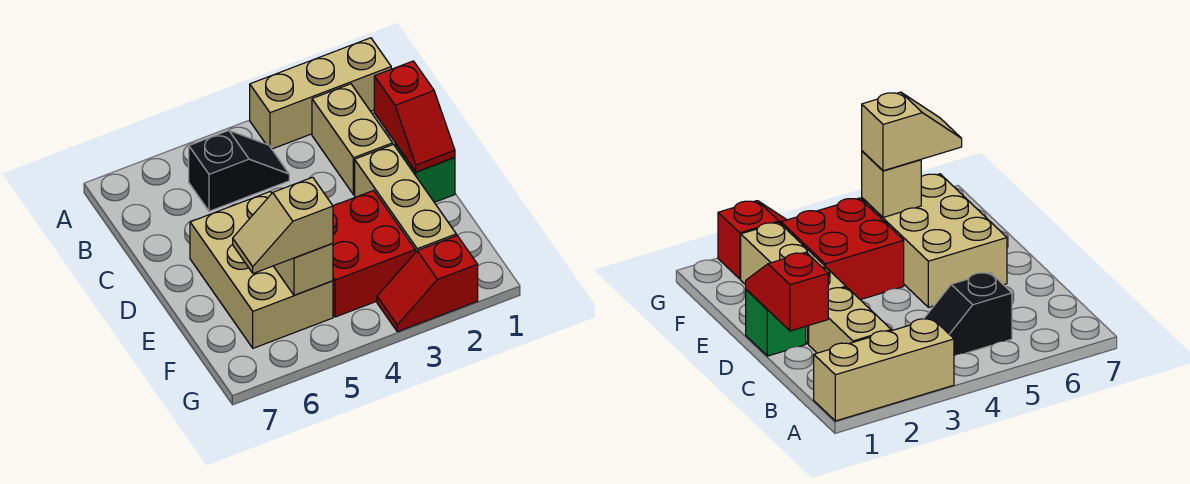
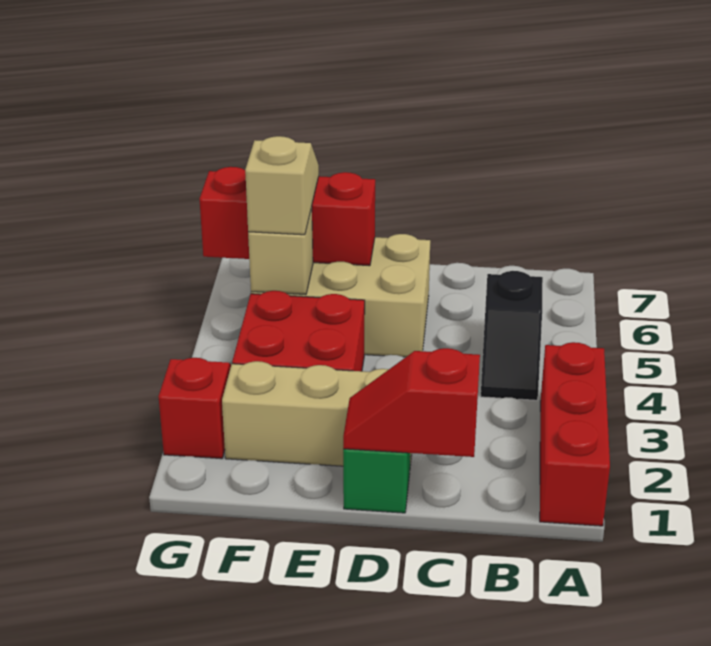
tan brick A1:A3 level 1 -> red brick A1:A3 level 1
tan brick B2:C2 level 1 -> none
none -> red brick E6:G6 level 2

